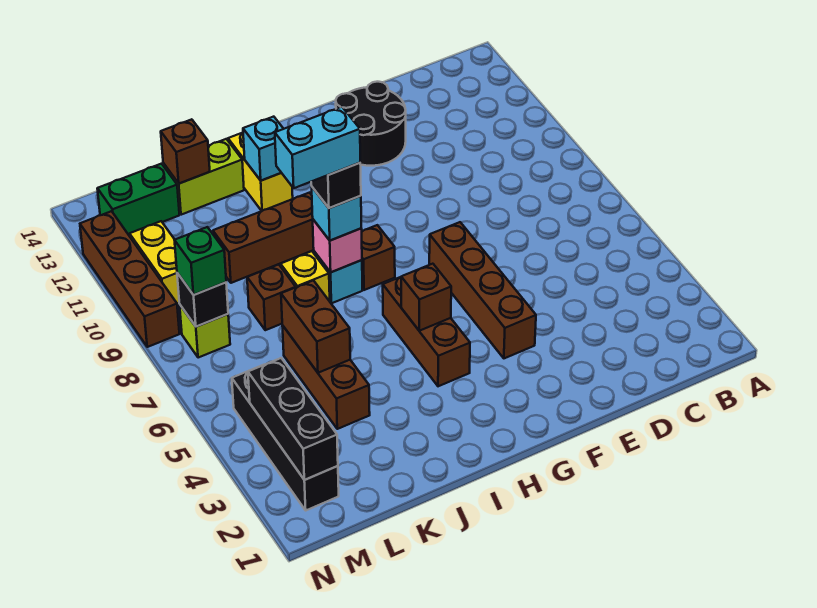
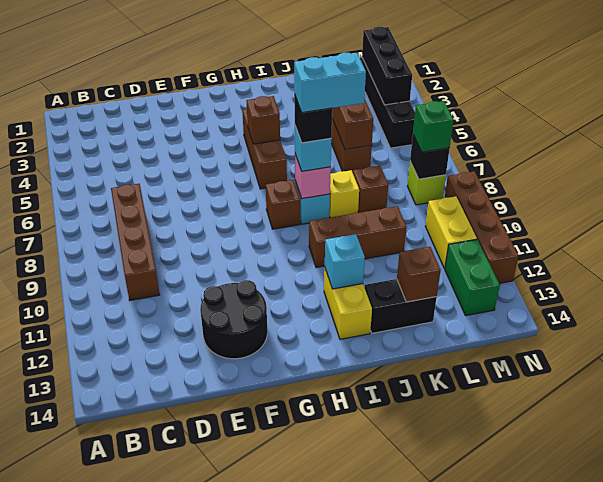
brown brick F4:F7 level 1 -> brown brick C7:C10 level 1
lime brick J13:K13 level 1 -> black brick J13:K13 level 1
green brick L13:M13 level 1 -> green brick M12:M13 level 1

